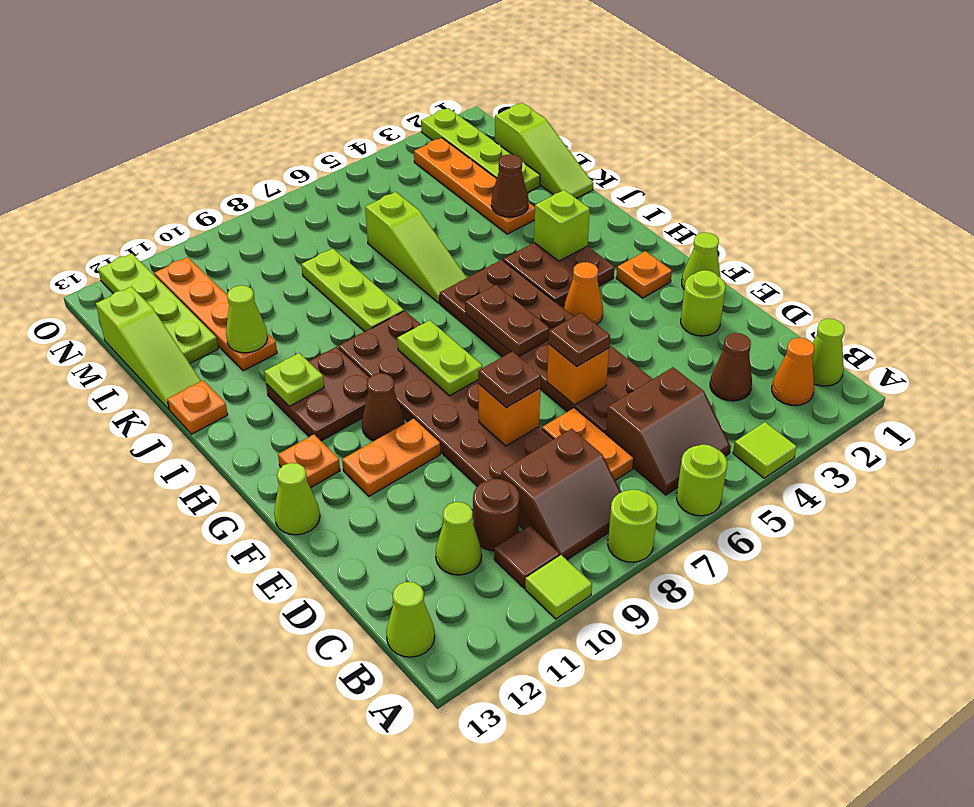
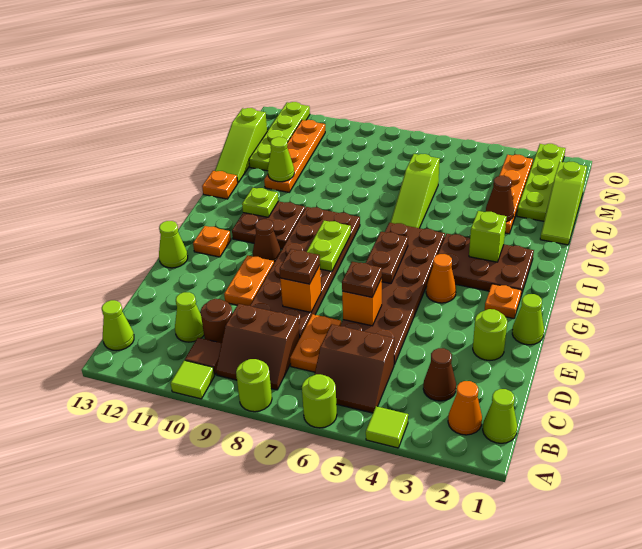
orange plate F10:F11 level 1 -> orange plate E10:F10 level 1
brown plate H3:I4 level 1 -> brown plate H2:I4 level 1
lime plate J8:L8 level 1 -> none

